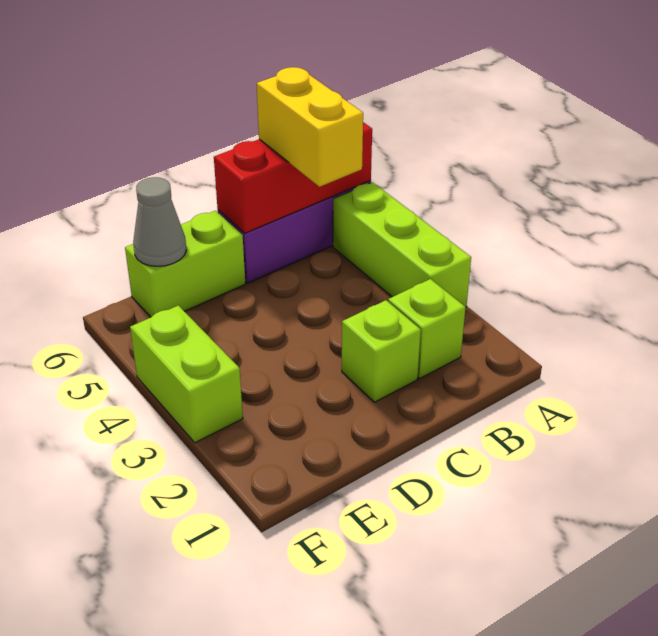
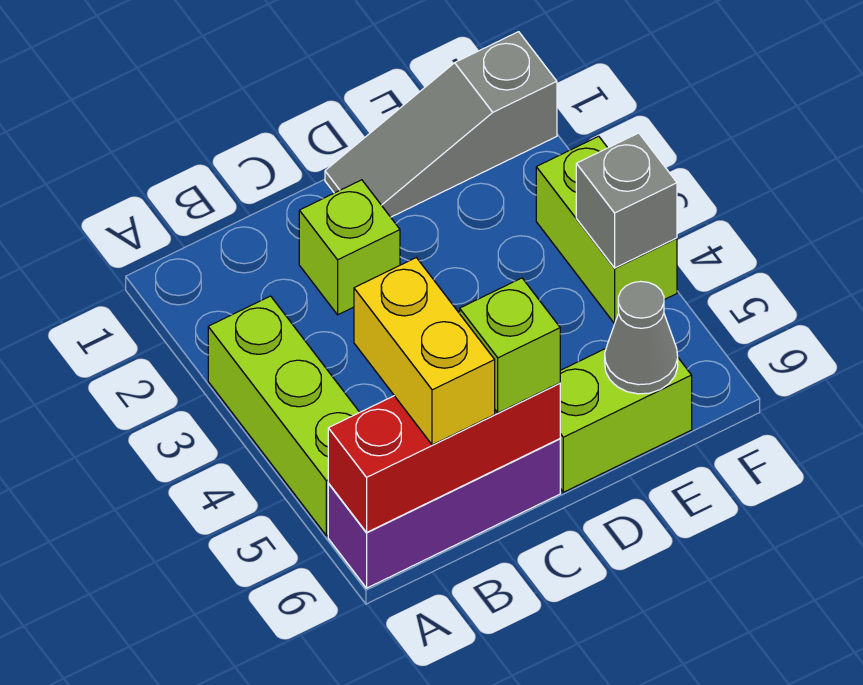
lime brick B2 level 1 -> lime brick C6 level 3
none -> grey slope D1:F1 level 1 top F
none -> grey brick F4 level 2

